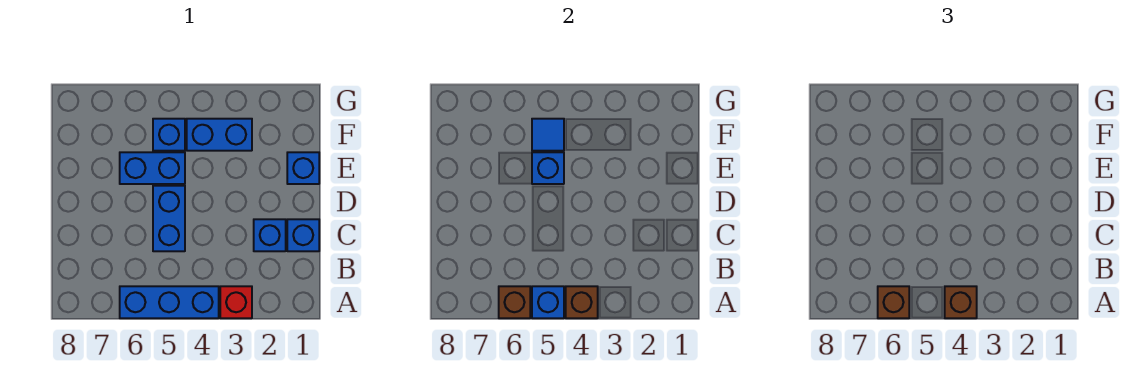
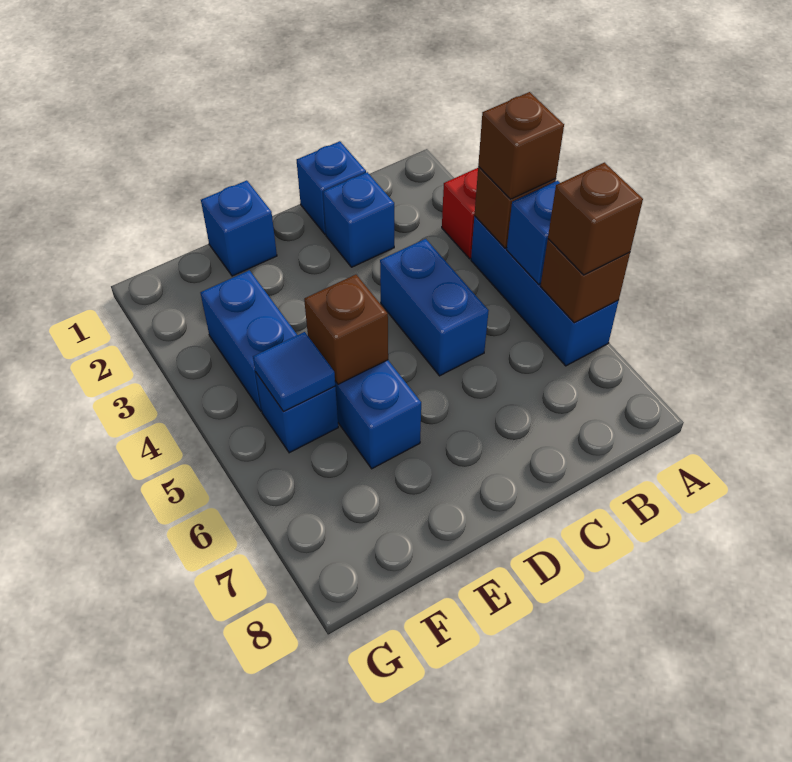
blue brick C5:D5 level 1 -> blue brick C4:C5 level 1
blue brick E5 level 2 -> brown brick E5 level 2

